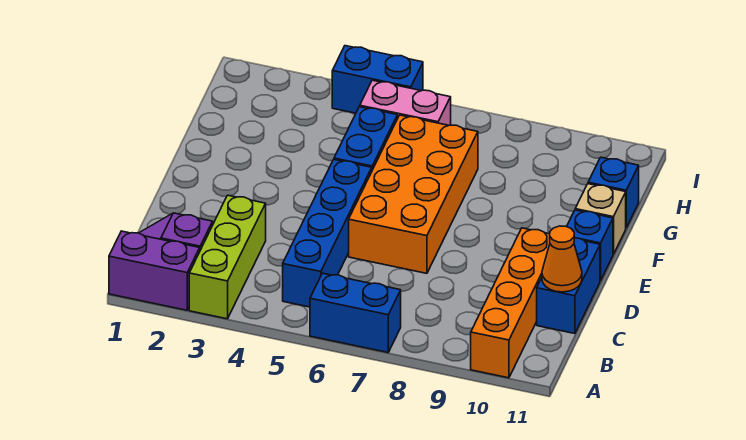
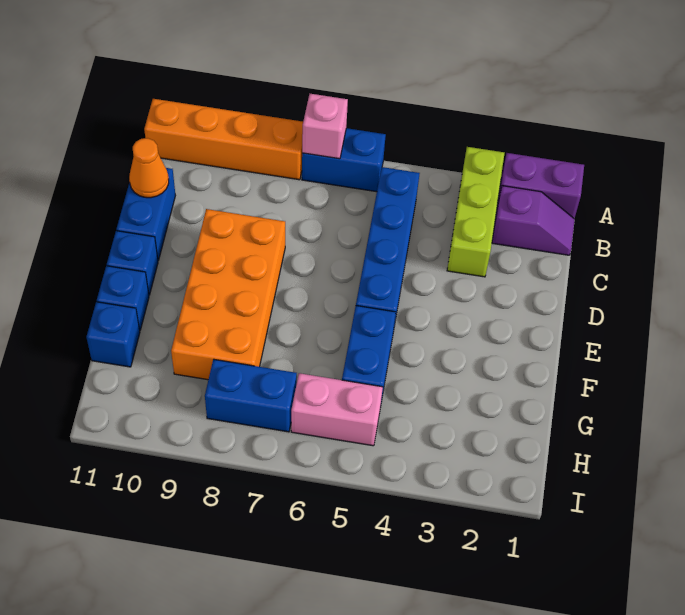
none -> pink brick A7 level 2
orange brick A10:D10 level 1 -> orange brick A8:A11 level 1
orange brick D6:G7 level 1 -> orange brick D8:G9 level 1
tan brick F11 level 1 -> blue brick F11 level 1
blue brick I4:I5 level 1 -> blue brick H7:H8 level 1

